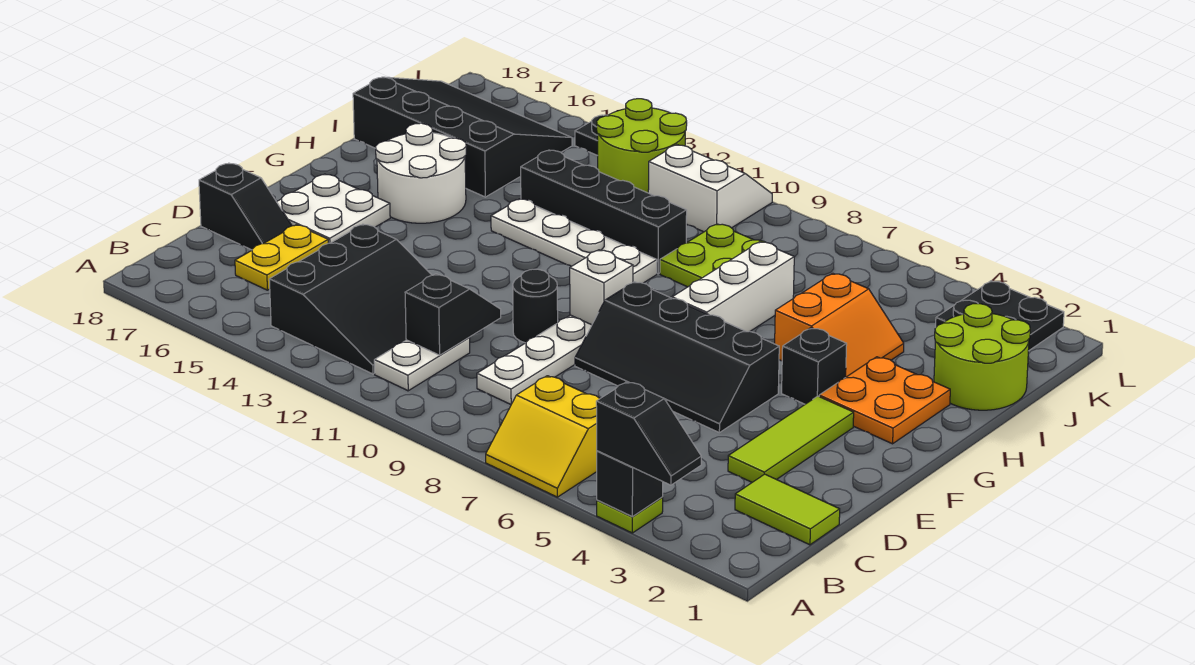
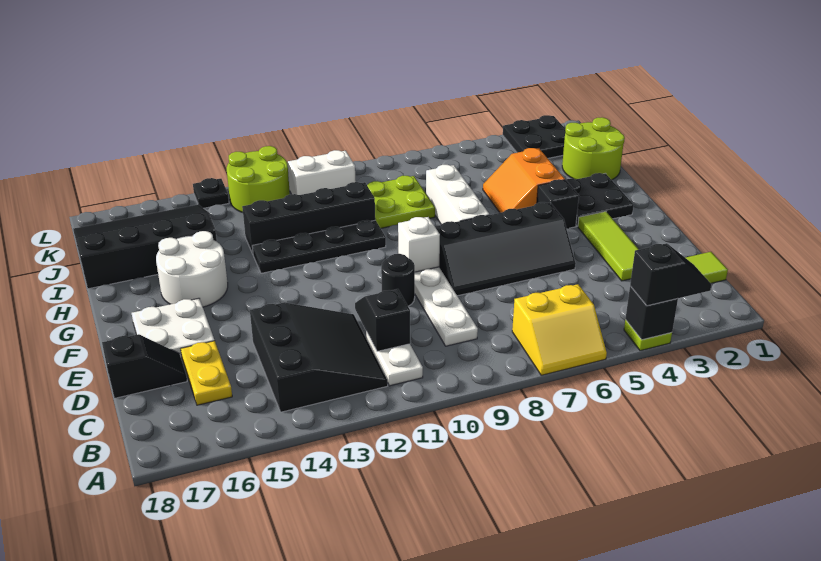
orange plate G2:H3 level 1 -> black plate G2:H3 level 1
orange slope H4:I5 level 1 top 5 -> orange slope H4:I5 level 1 top 4
white plate H10:H13 level 1 -> black plate H10:H13 level 1

